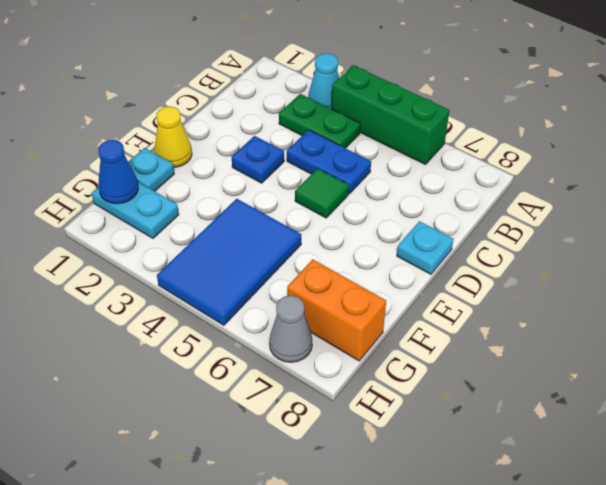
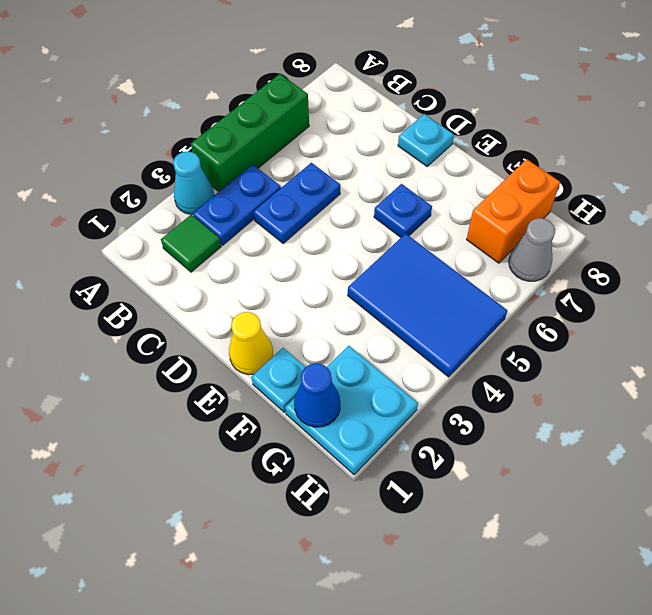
green plate B3:B4 level 1 -> blue plate B3:B4 level 1
blue plate D3 level 1 -> blue plate E6 level 1
green tile D5 level 1 -> green tile B2 level 1
cyan plate G1:G2 level 1 -> cyan plate G1:H2 level 1

